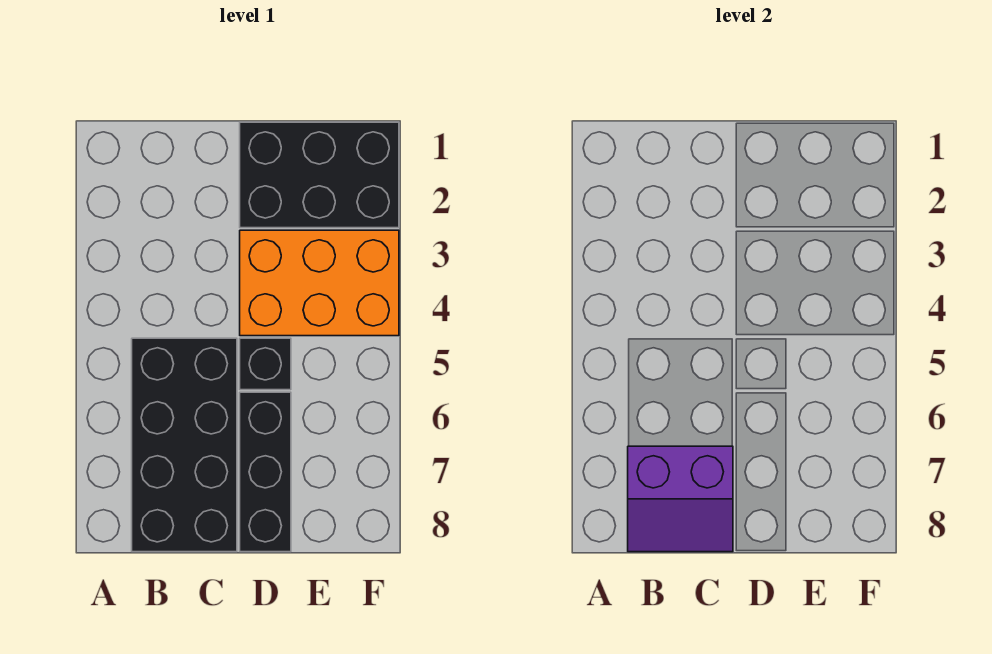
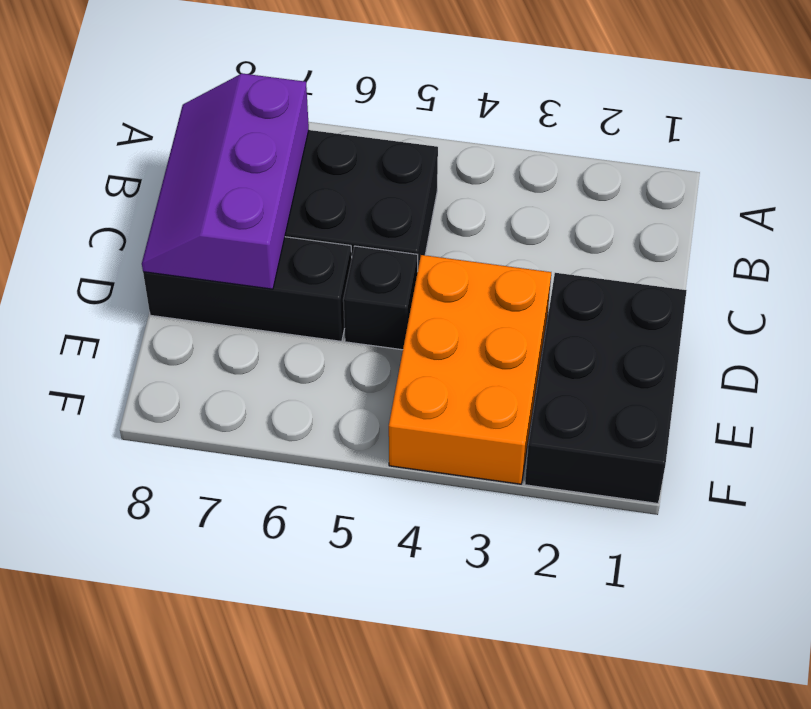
purple slope B7:C8 level 2 top 7 -> purple slope B7:D8 level 2 top 7

